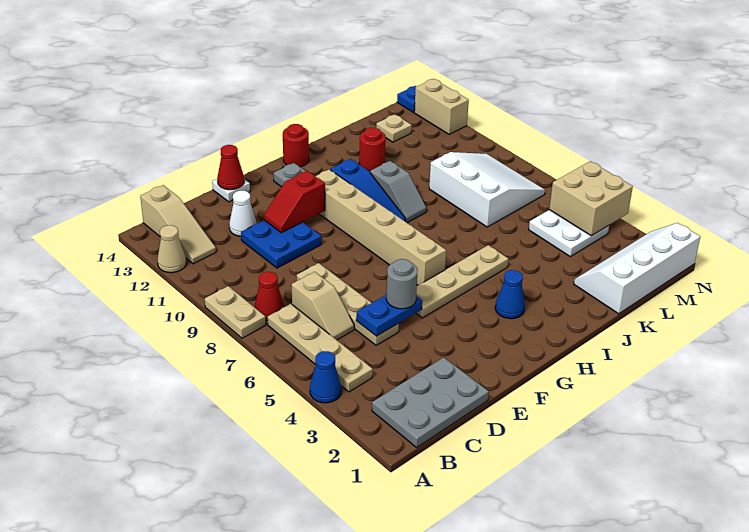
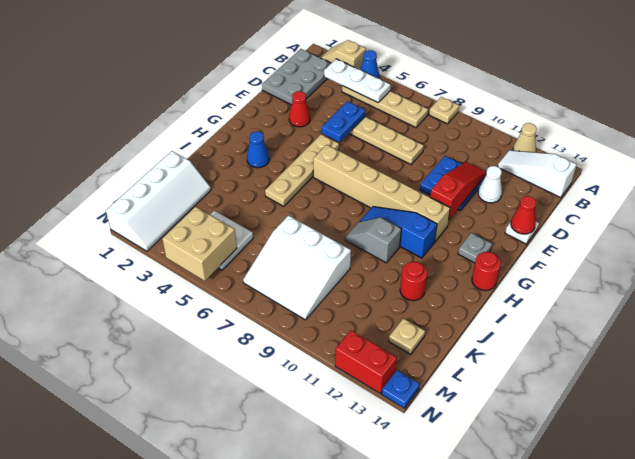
tan plate A8:A9 level 1 -> tan plate A8 level 1
none -> white plate B3:B5 level 2
red cone B8 level 1 -> red cone E3 level 1
tan slope B12:B14 level 1 top 14 -> white slope B12:B14 level 1 top 14
tan slope C6:C7 level 1 top 7 -> tan slope A2:A3 level 1 top 3
grey round brick E5 level 3 -> none
red slope E11:F11 level 2 top F -> red slope D11:F11 level 2 top F
tan brick N12:N13 level 1 -> red brick N12:N13 level 1

